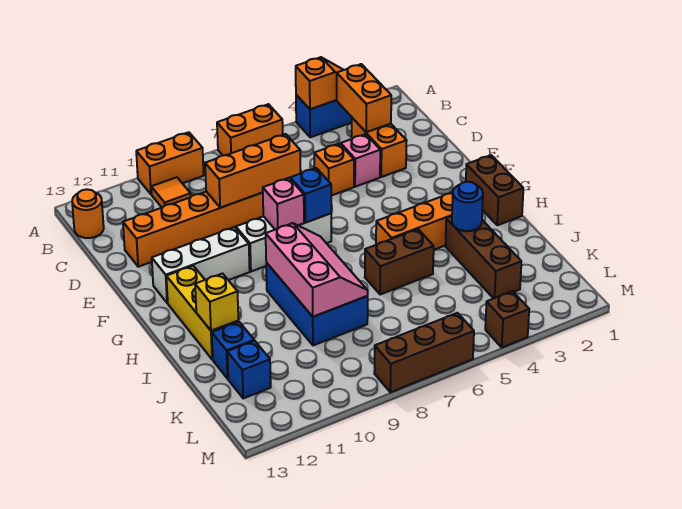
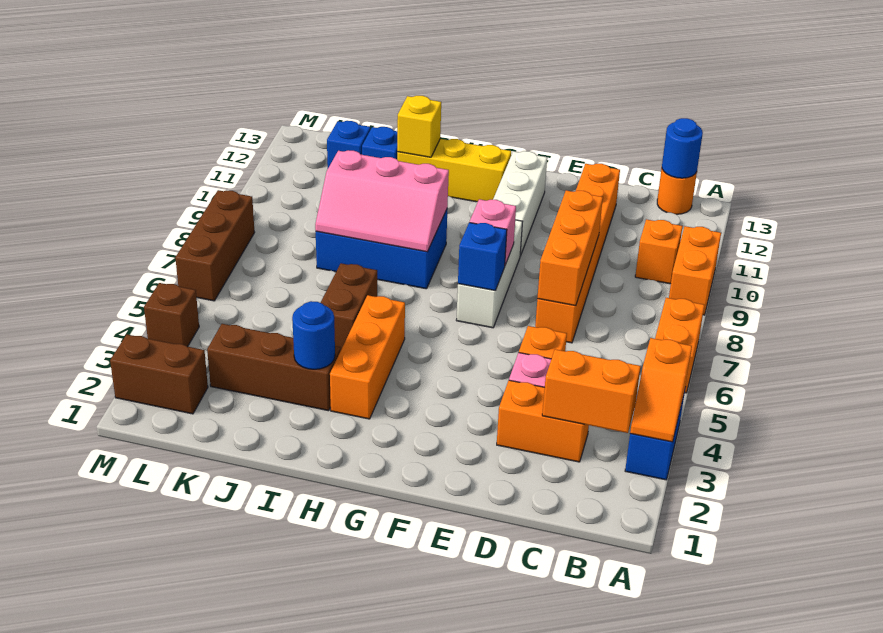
orange tile B10 level 1 -> orange brick B10 level 1
none -> blue round brick B13 level 2
brown brick G1:H1 level 1 -> brown brick L2:M2 level 1

